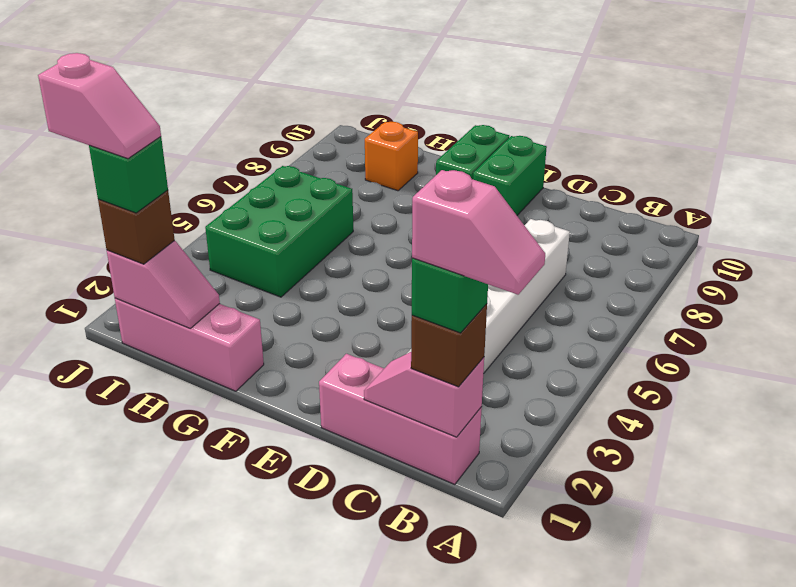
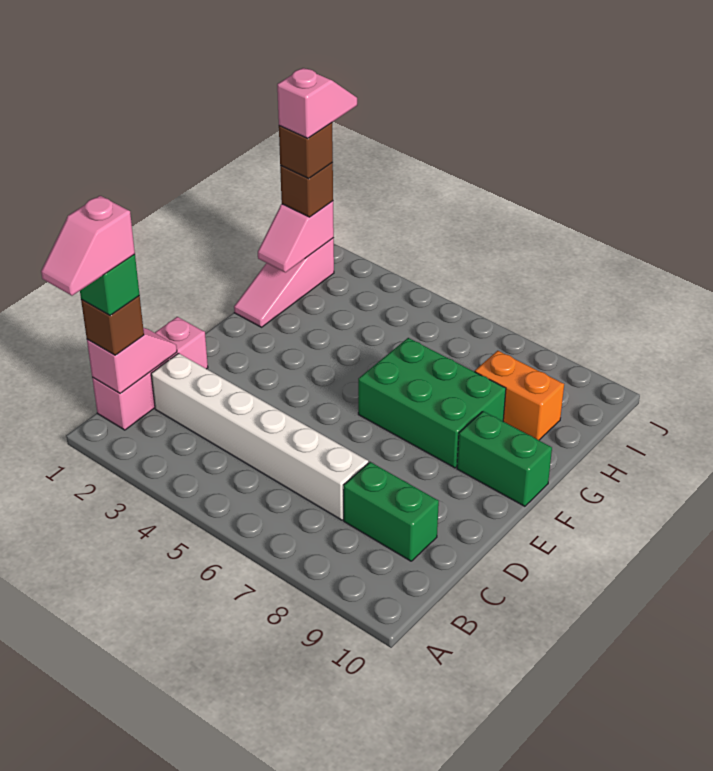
green brick E9:E10 level 1 -> green brick C8:C9 level 1
pink brick G1:I1 level 1 -> pink slope G1:I1 level 1 top I
green brick H4:I6 level 1 -> green brick F6:G8 level 1
orange brick H9 level 1 -> orange brick H8:H9 level 1
green brick I1 level 4 -> brown brick I1 level 4
pink slope I1:J1 level 5 top J -> pink slope I1:J1 level 5 top I

